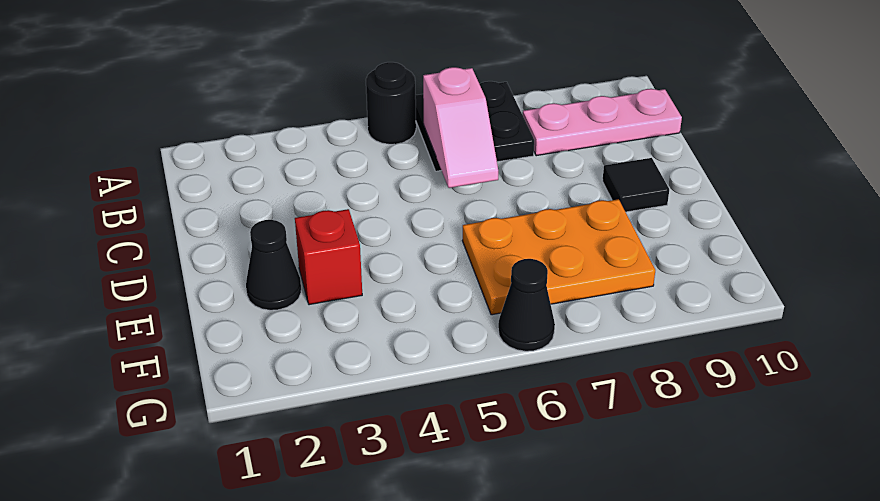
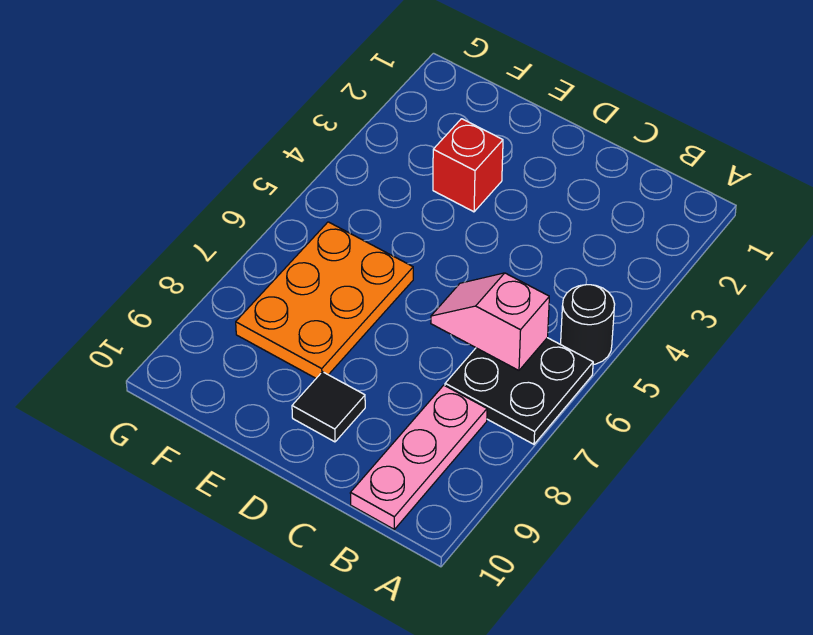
black cone E2 level 1 -> none
black cone G6 level 1 -> none

